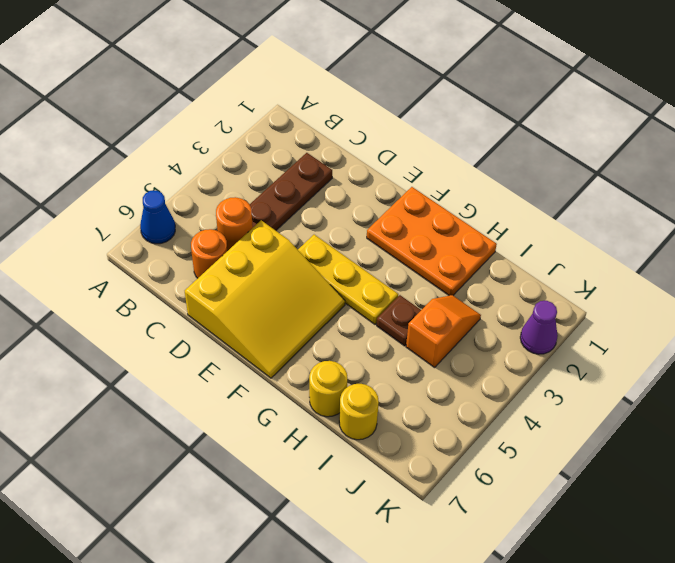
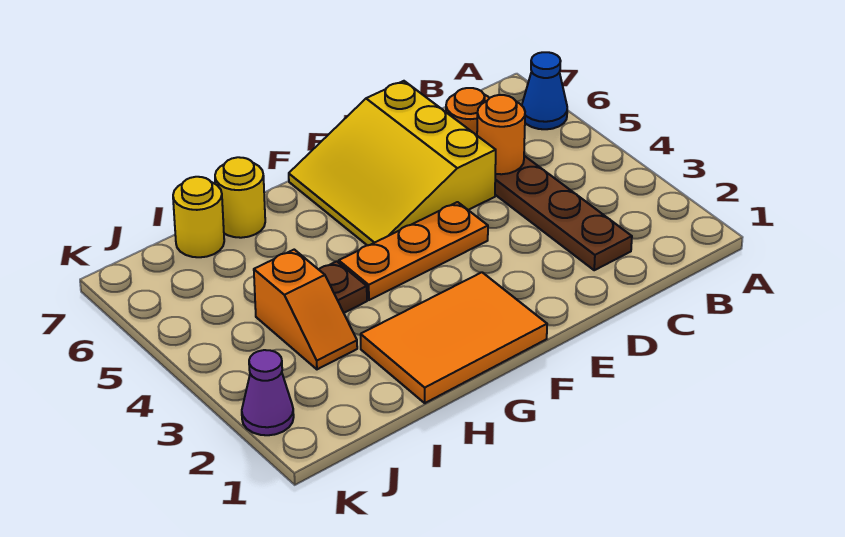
yellow plate E4:G4 level 1 -> orange plate E4:G4 level 1
orange plate F1:H2 level 1 -> orange tile F1:H2 level 1

